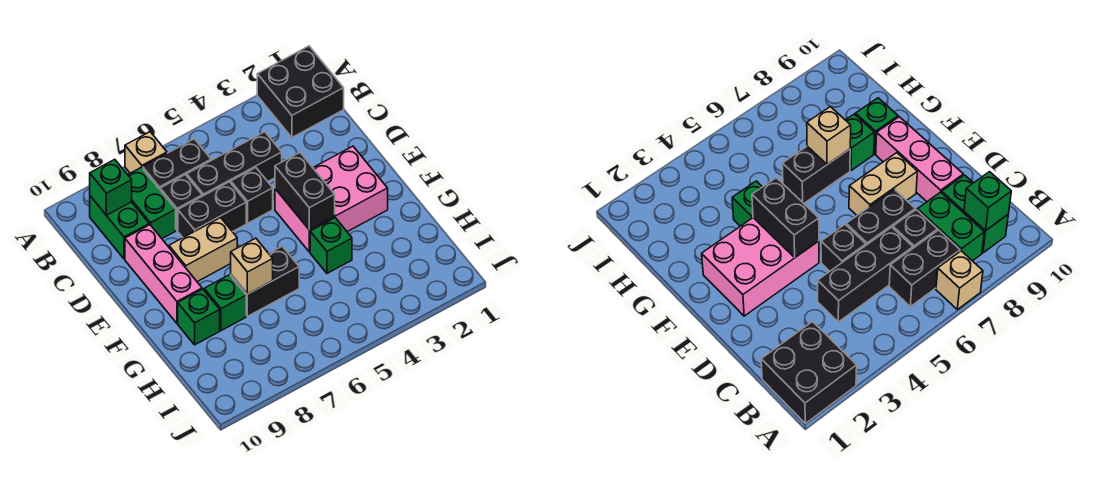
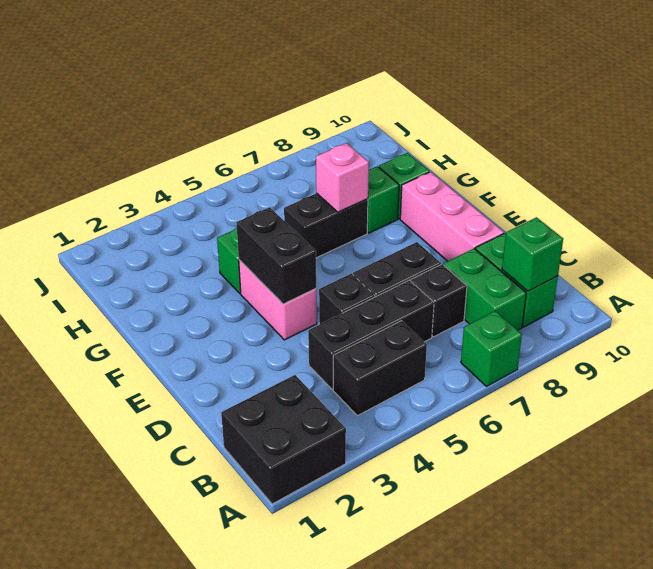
tan brick A7 level 1 -> green brick A7 level 1
black brick B6:B7 level 1 -> black brick B4:B5 level 1
pink brick E2:F4 level 1 -> pink brick E4:F4 level 1
tan brick E7:E8 level 1 -> none
tan brick G7 level 2 -> pink brick G7 level 2

